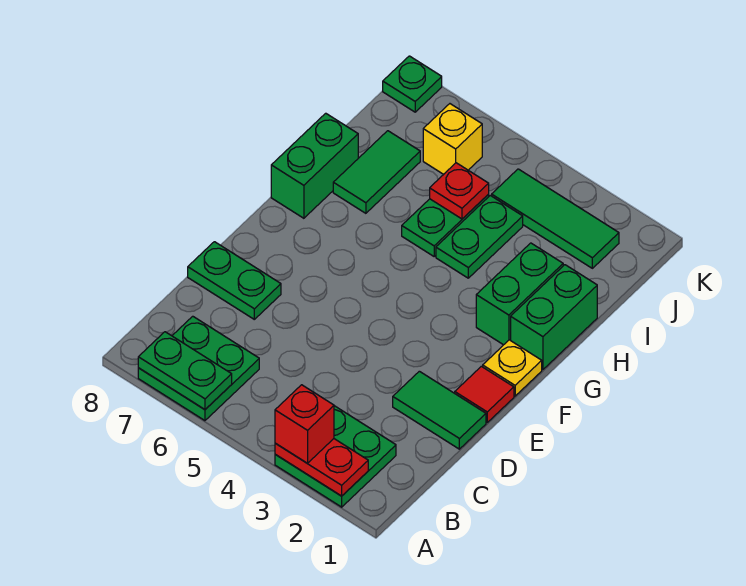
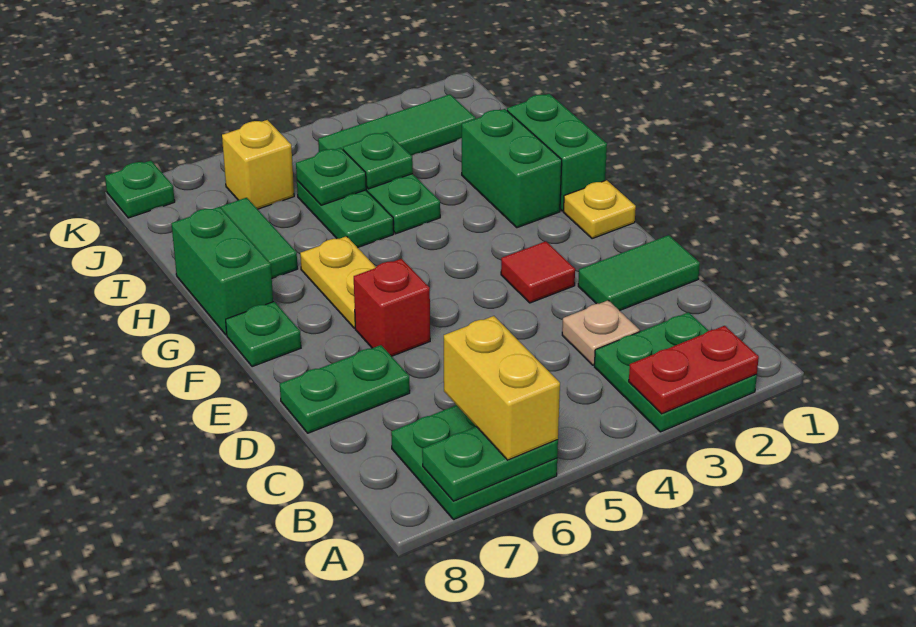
red brick A3 level 3 -> red brick E6 level 1
none -> yellow brick A6:B6 level 3
none -> tan plate C3 level 1
red tile E1 level 1 -> red tile E3 level 1
none -> yellow plate F6:G6 level 1
none -> green plate F8 level 1
none -> green plate I4 level 2
red plate I5 level 2 -> green plate I5 level 2

